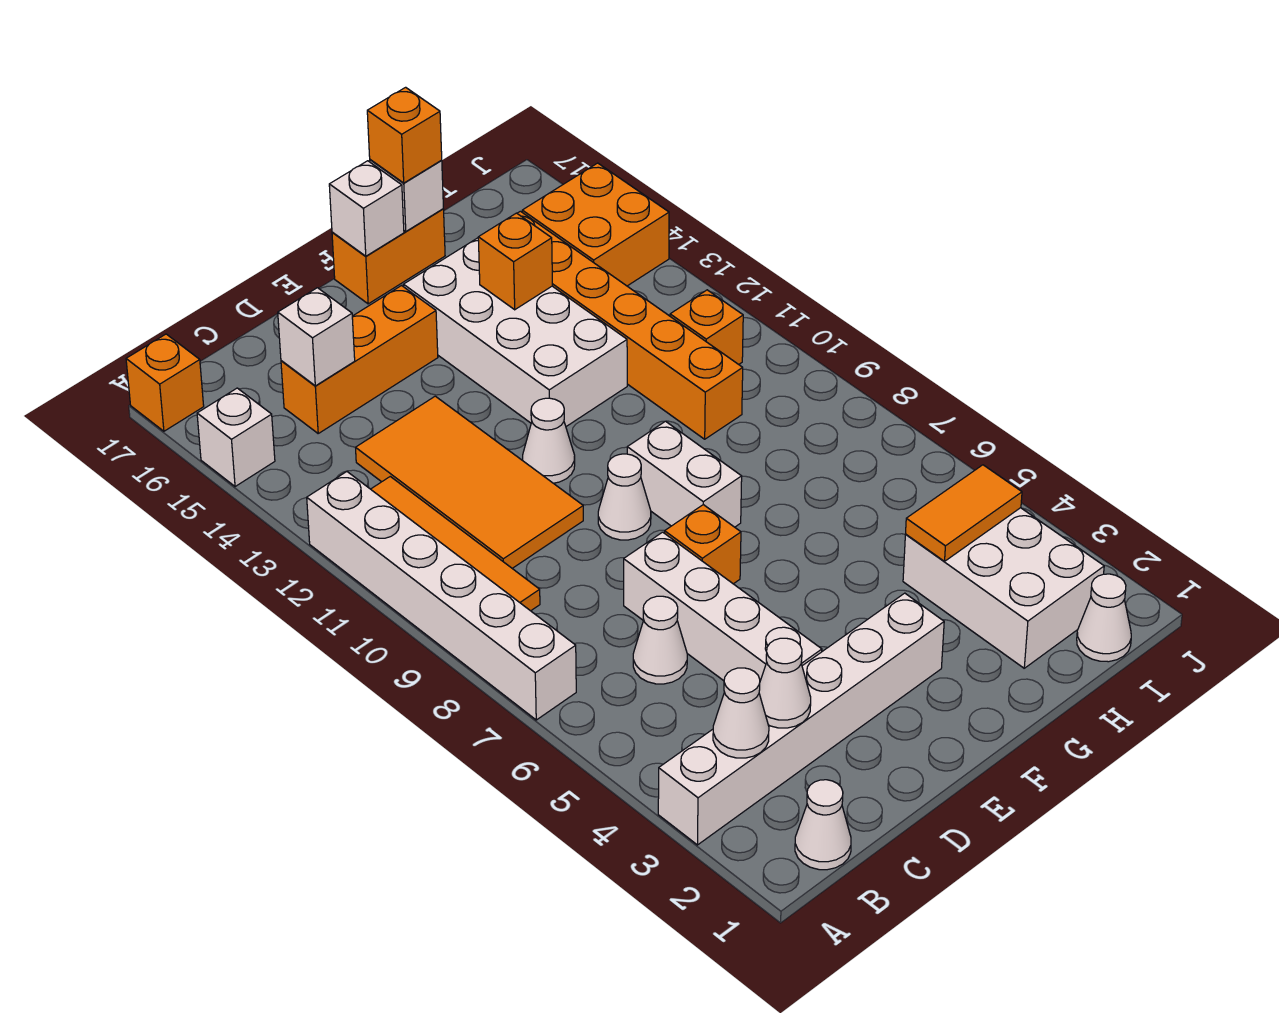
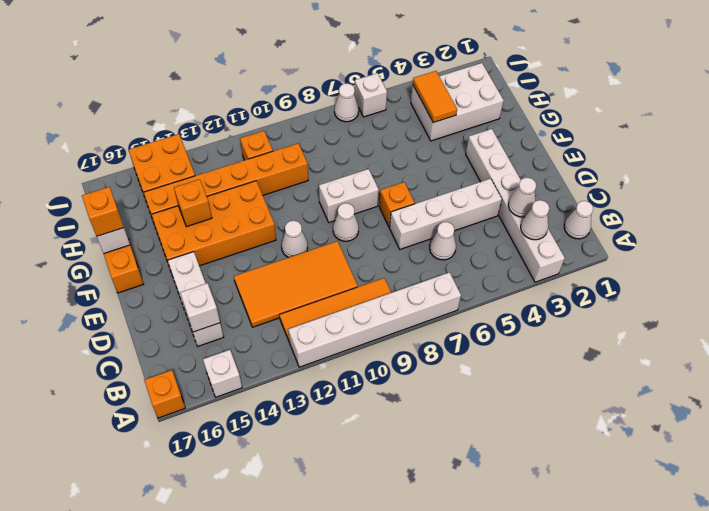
orange brick C15:E15 level 1 -> white brick C15:E15 level 1
white brick F12:G15 level 1 -> orange brick F12:G15 level 1
white brick F17 level 2 -> white brick J6 level 1
white cone I1 level 1 -> white cone J7 level 1

